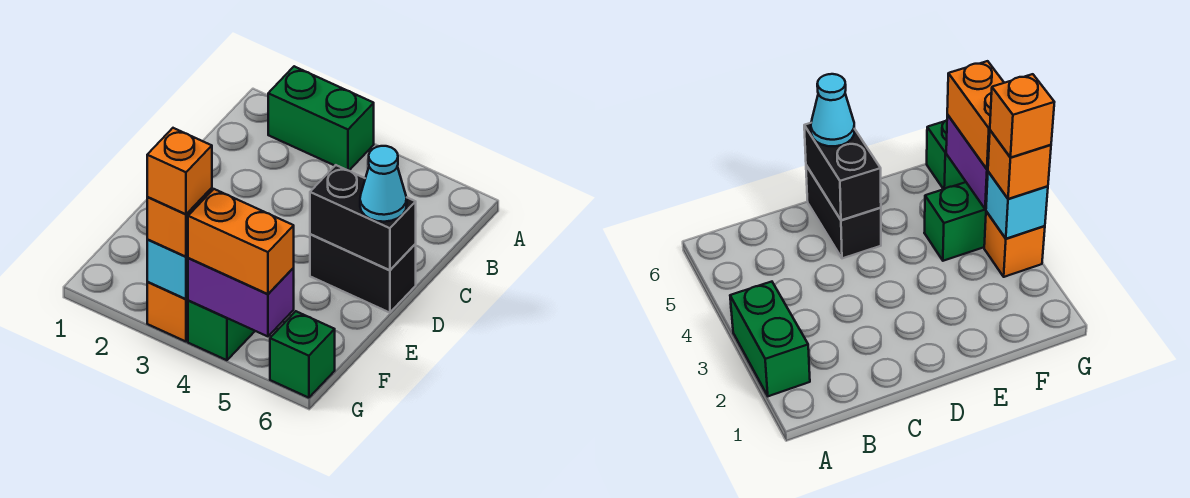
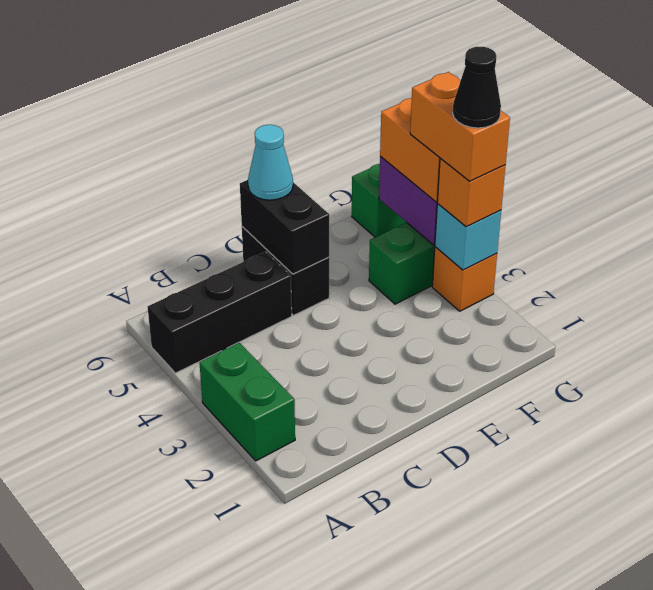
none -> black brick A5:C5 level 1
orange brick G3 level 4 -> orange brick G3:G4 level 4
none -> black cone G3 level 5

